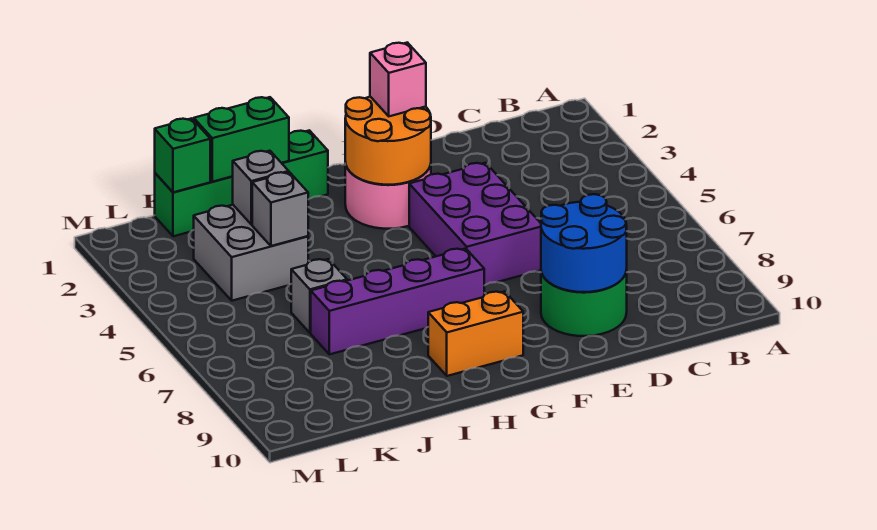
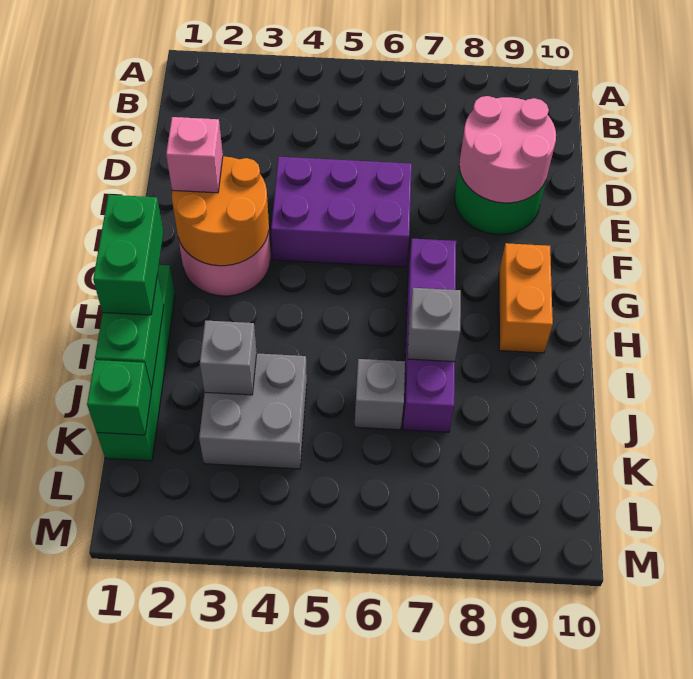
blue round brick D8:E9 level 2 -> pink round brick D8:E9 level 2
none -> green brick H1:I1 level 3
grey brick J4 level 2 -> grey brick I7 level 2

